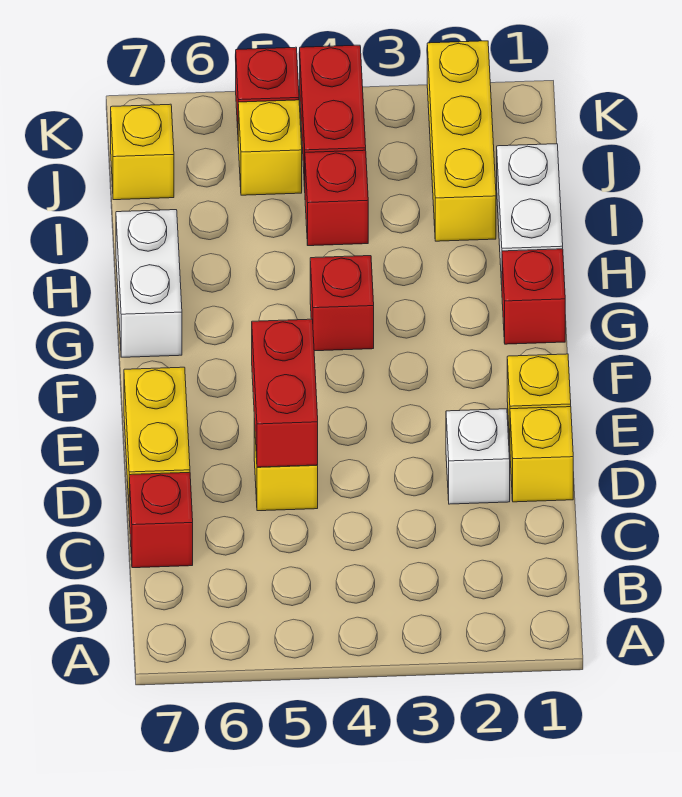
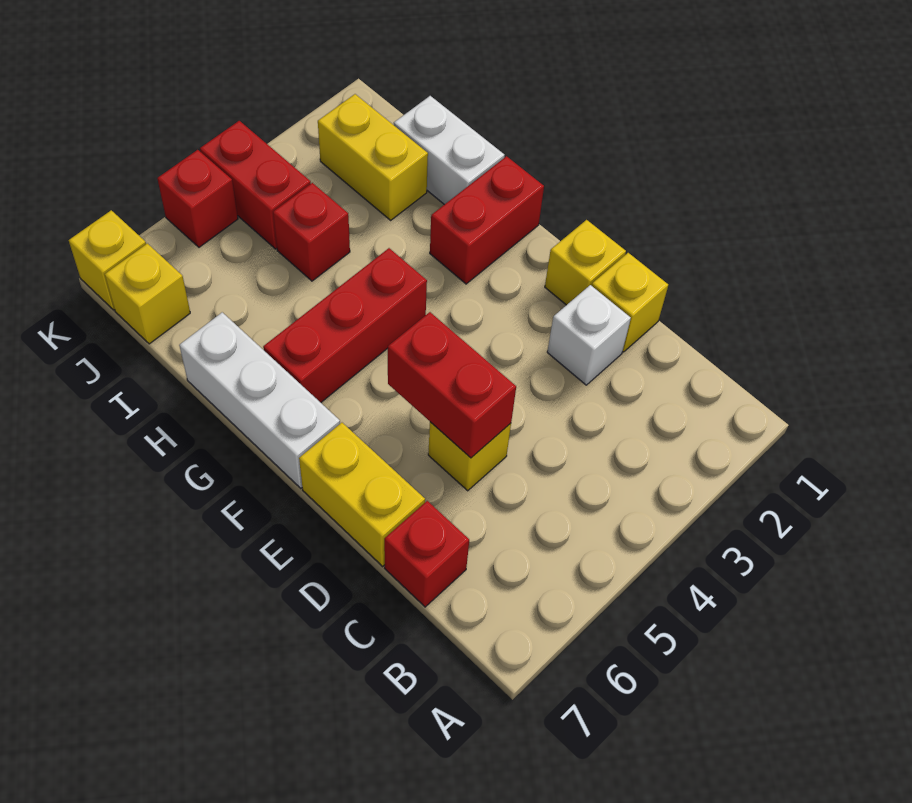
red brick G1 level 1 -> red brick G1:G2 level 1
red brick G4 level 1 -> red brick G4:G6 level 1
white brick G7:H7 level 1 -> white brick F7:H7 level 1
yellow brick I2:K2 level 1 -> yellow brick I2:J2 level 1
yellow brick J5 level 1 -> yellow brick K7 level 1

